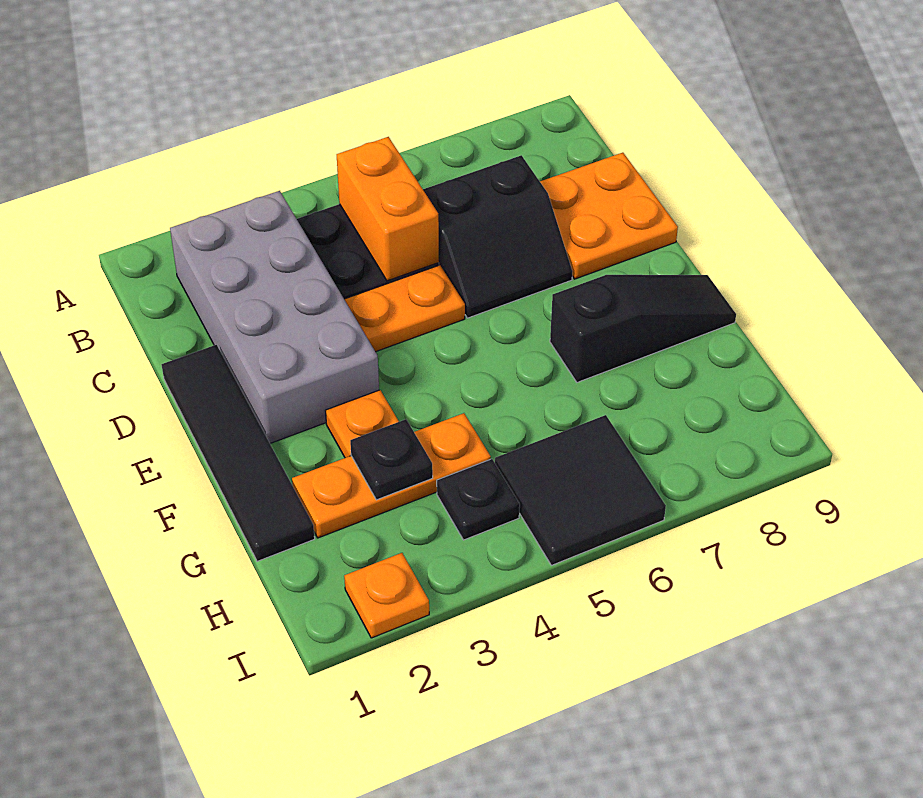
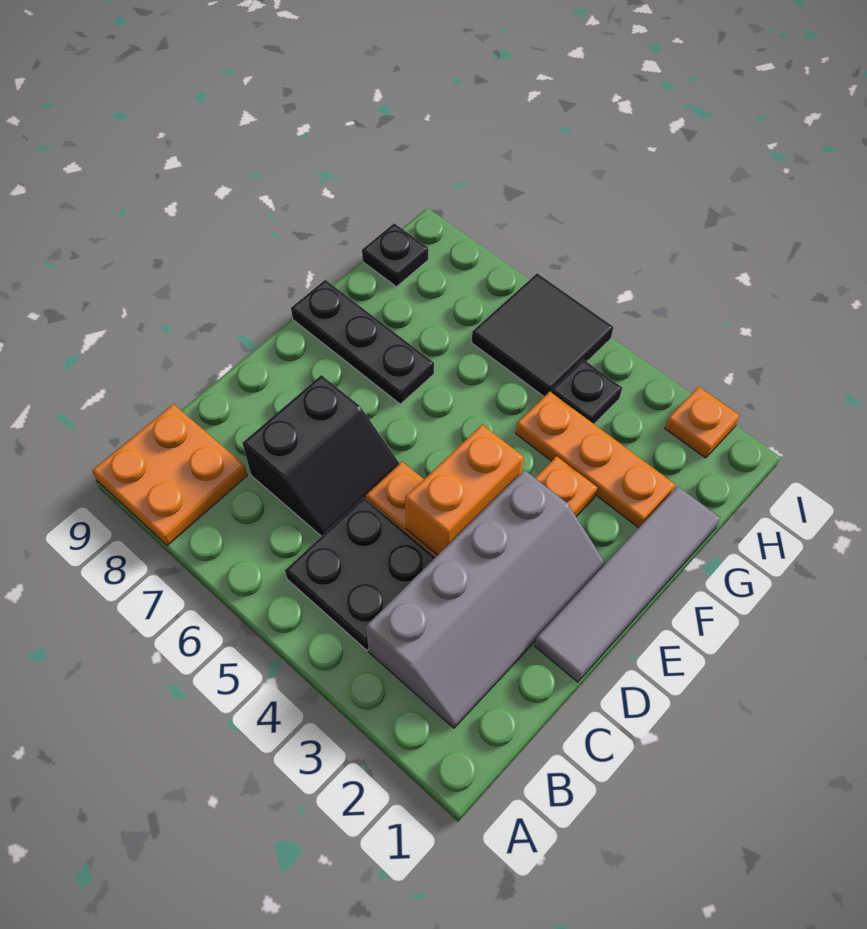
grey brick B2:E3 level 1 -> grey slope B2:E3 level 1 top 3
orange brick B5:C5 level 2 -> orange brick D4:E4 level 2
black slope C6:D7 level 1 top C -> black slope C6:D7 level 1 top 7
orange plate C8:D9 level 1 -> orange plate A8:B9 level 1
black tile D1:G1 level 1 -> grey tile D1:G1 level 1
black slope F7:F9 level 1 top 7 -> black plate F7:F9 level 1
black plate G3 level 2 -> black plate H9 level 1

